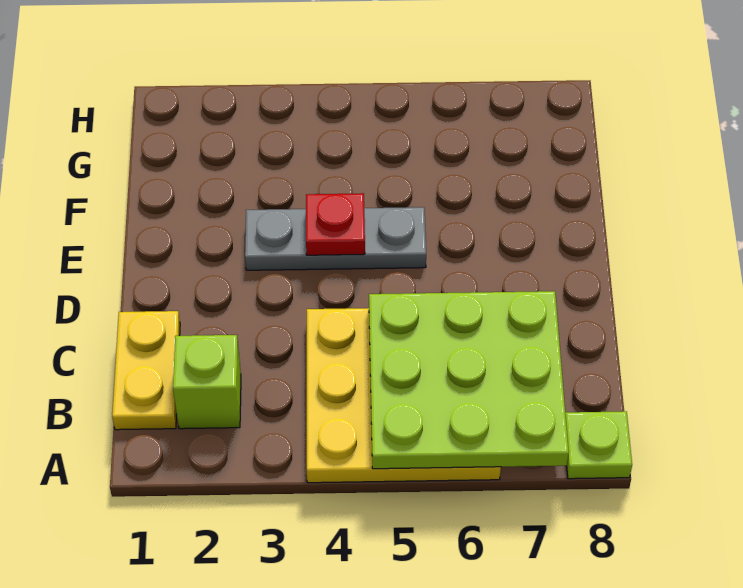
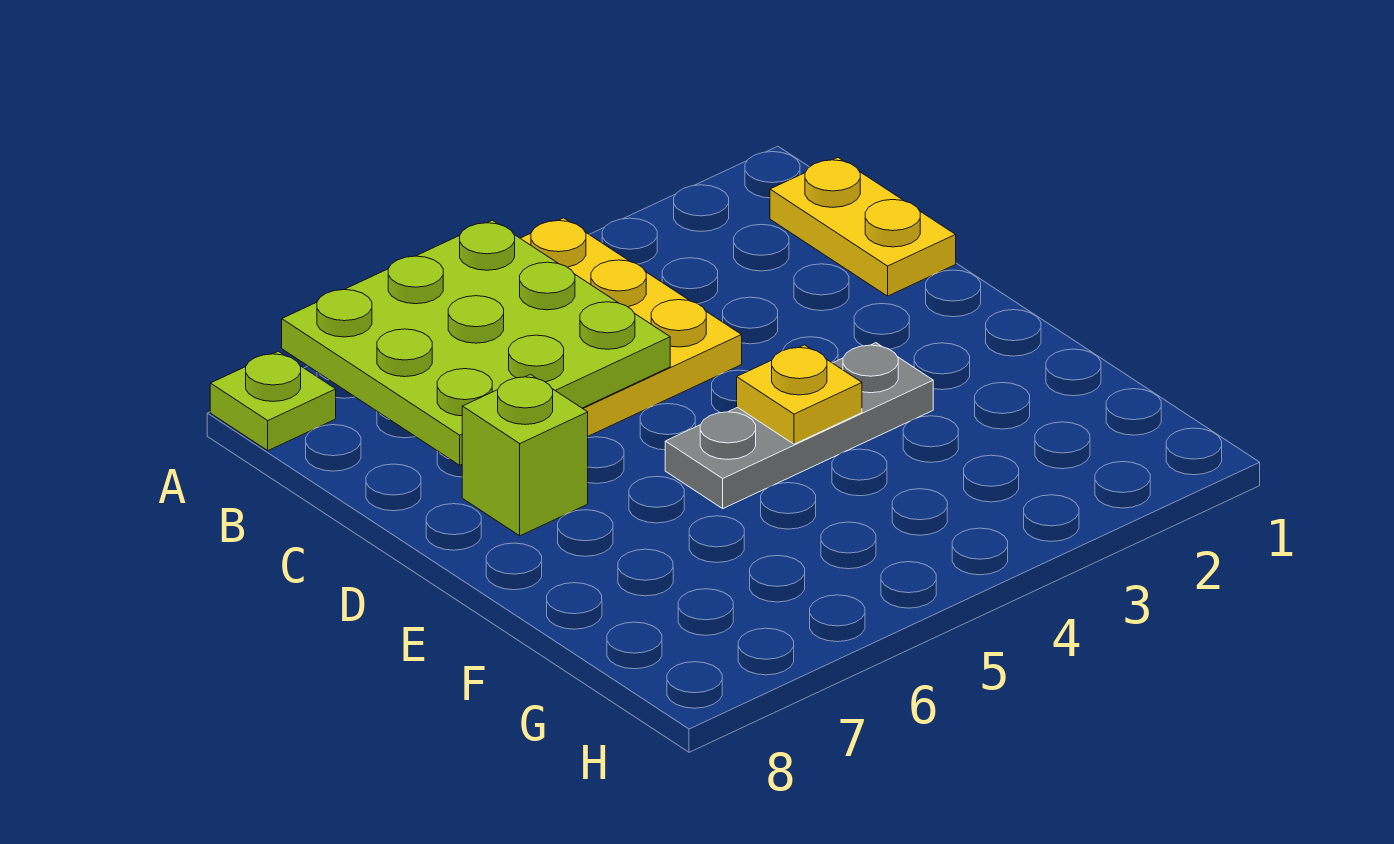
lime brick B2 level 1 -> lime brick D7 level 1
red plate E4 level 2 -> yellow plate E4 level 2

